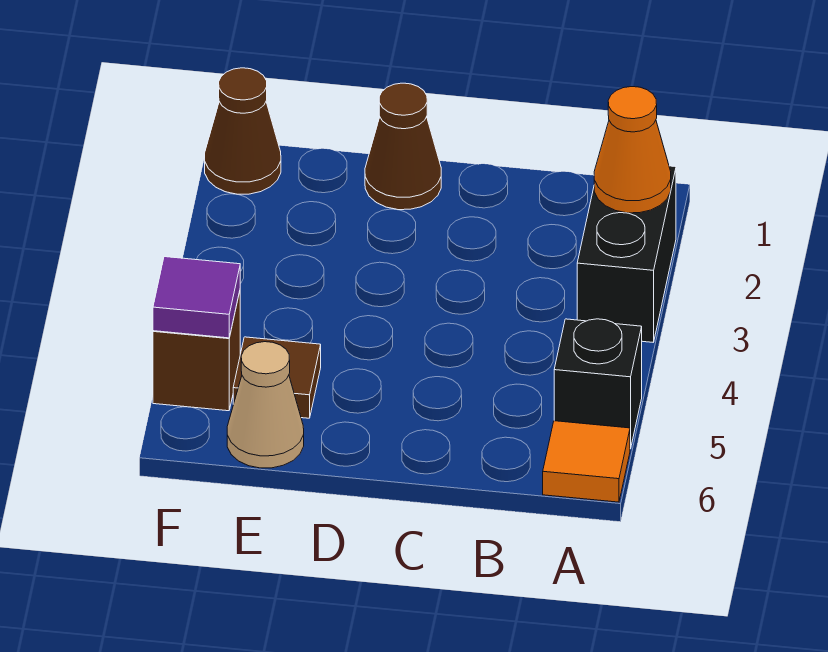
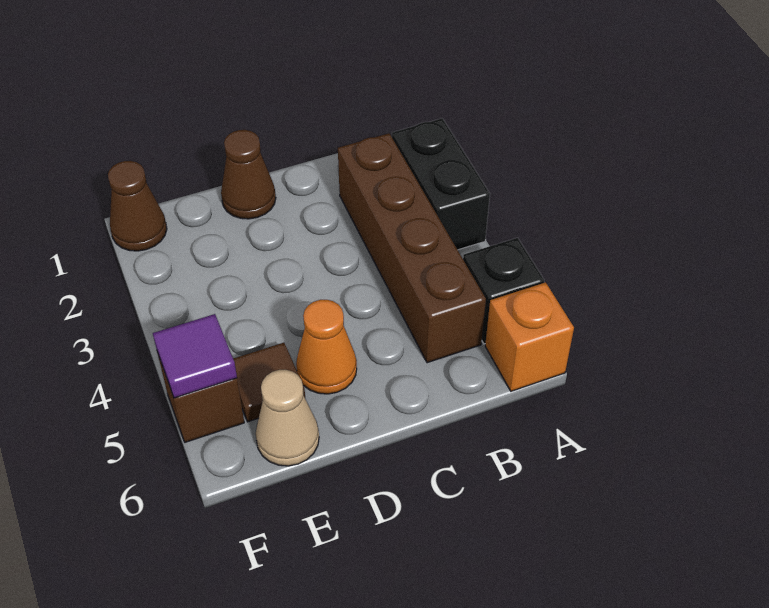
orange cone A2 level 2 -> orange cone D5 level 1
orange tile A6 level 1 -> orange brick A6 level 1
none -> brown brick B2:B5 level 1

